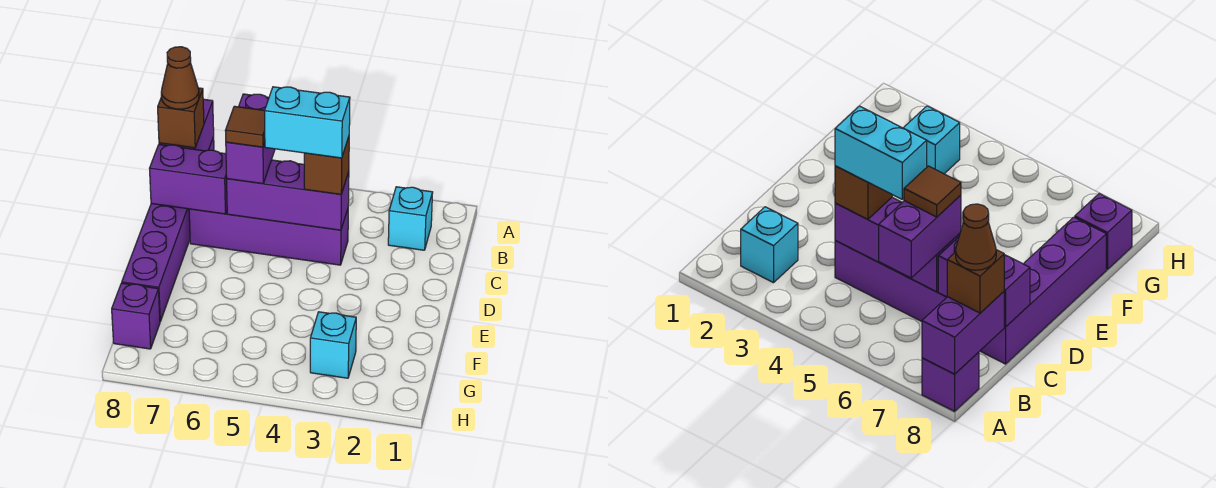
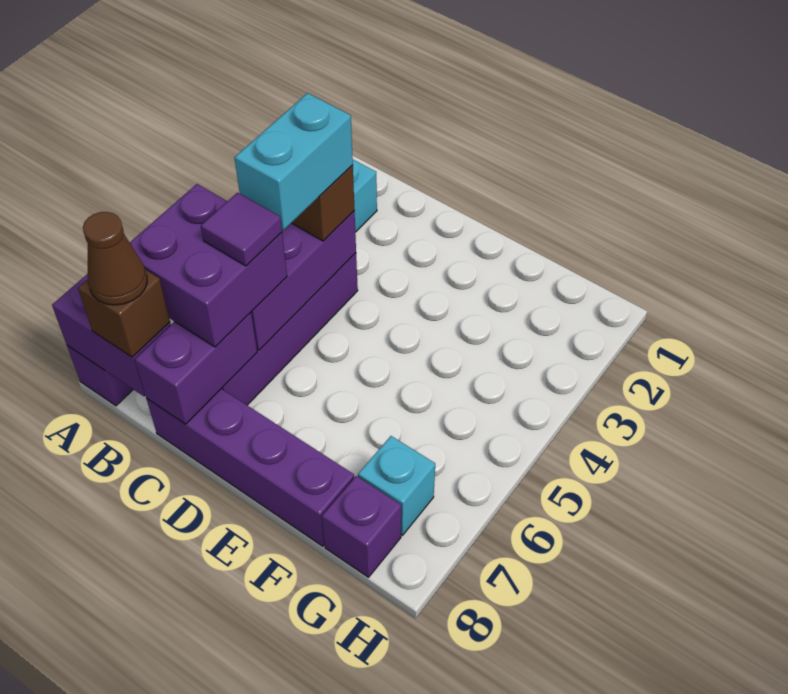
purple brick B6:C6 level 3 -> purple brick B6:C7 level 3
brown tile C6 level 4 -> purple tile C6 level 4
cyan brick G3 level 1 -> cyan brick G7 level 1

